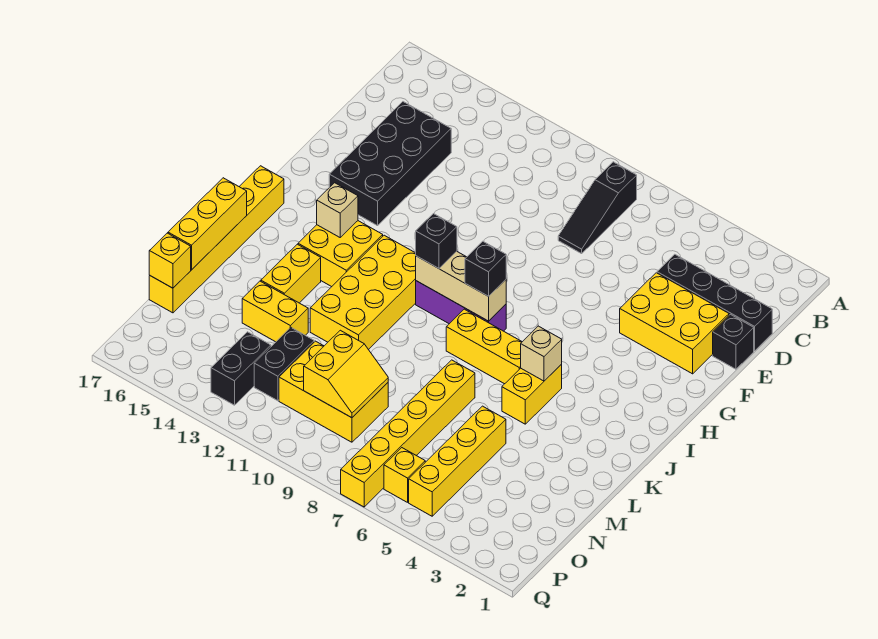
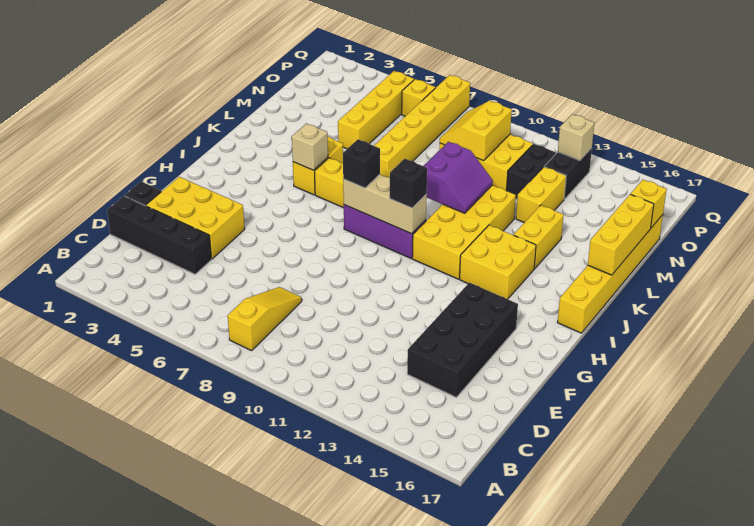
black slope B8:D8 level 1 top B -> yellow slope B8:D8 level 1 top B
tan brick I14 level 2 -> tan brick P13 level 2
none -> purple slope K10:L11 level 2 top 10
yellow brick M13:M14 level 1 -> yellow brick M13:N13 level 1

